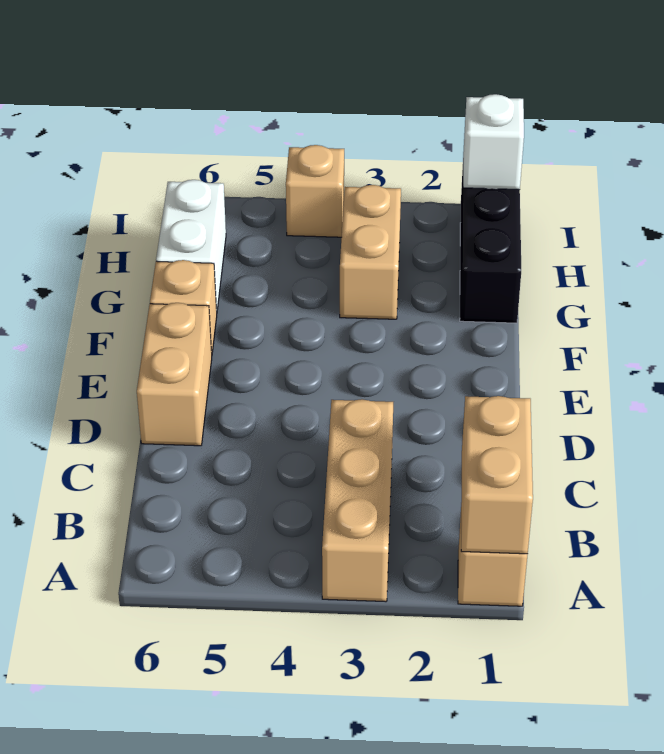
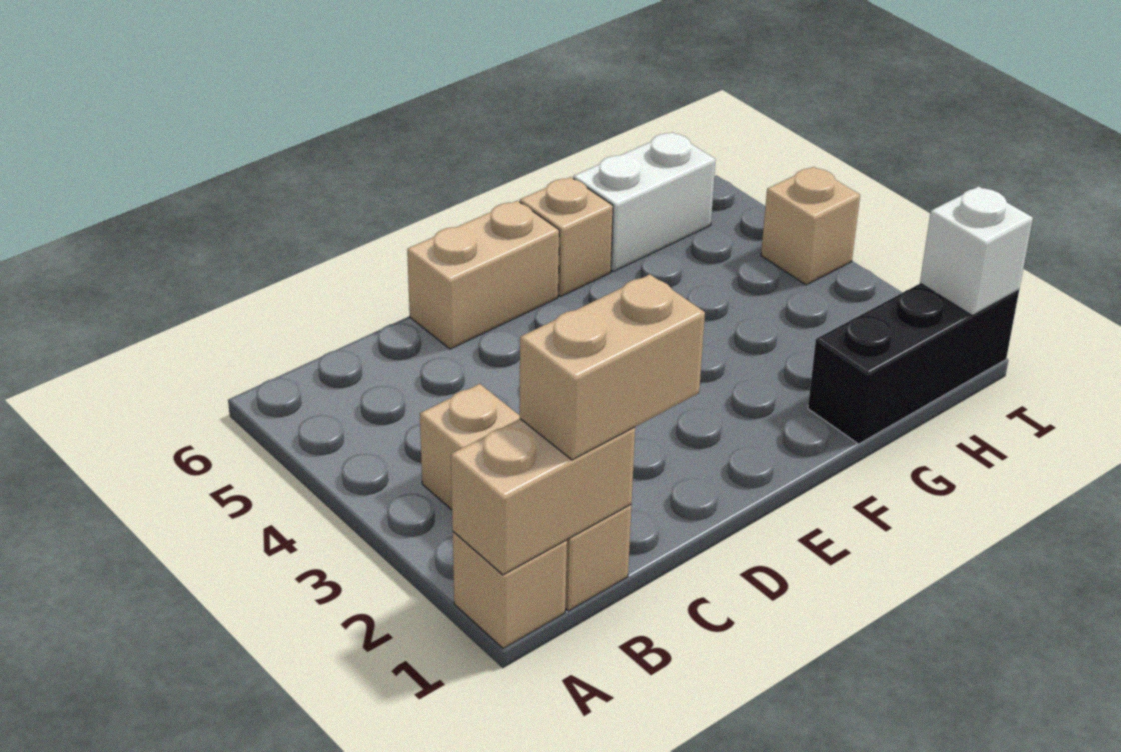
tan brick A3:C3 level 1 -> tan brick B1:B3 level 1
tan brick G3:H3 level 1 -> tan brick B1:C1 level 3

